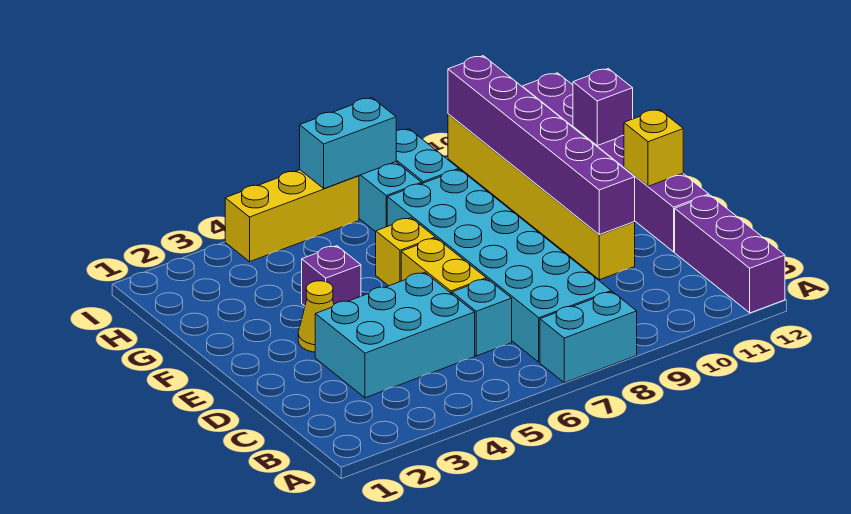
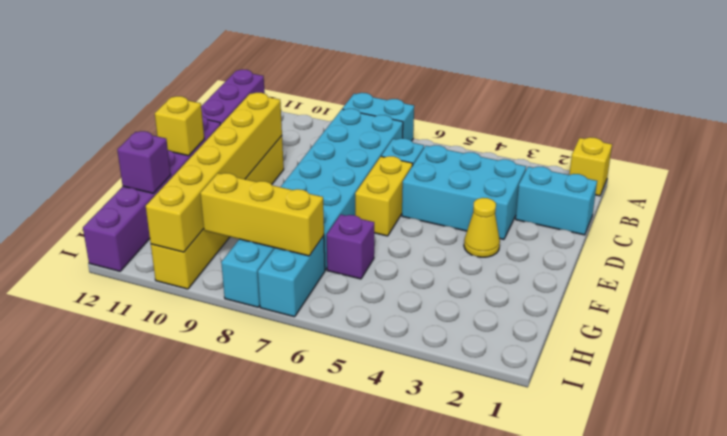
purple brick D10:I10 level 2 -> yellow brick D10:I10 level 2
purple brick F4 level 1 -> purple brick G6 level 1
yellow brick F6 level 1 -> yellow brick A1 level 1
yellow brick I4:I6 level 1 -> yellow brick H7:H9 level 2
cyan brick I6:I7 level 2 -> cyan brick C1:C2 level 1

